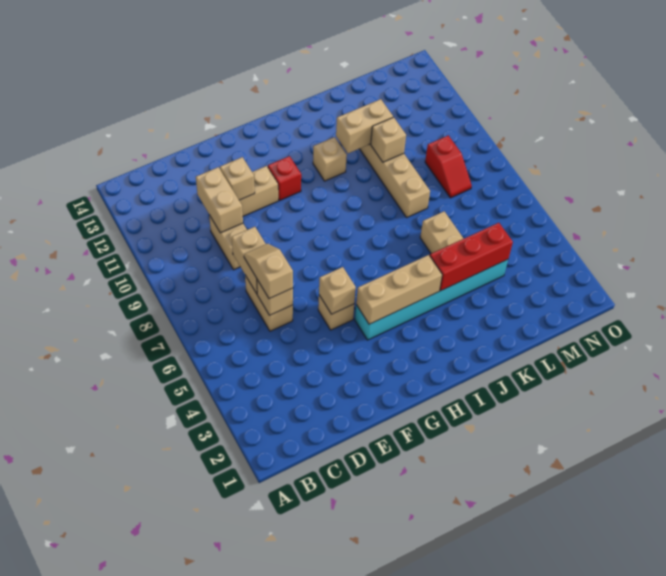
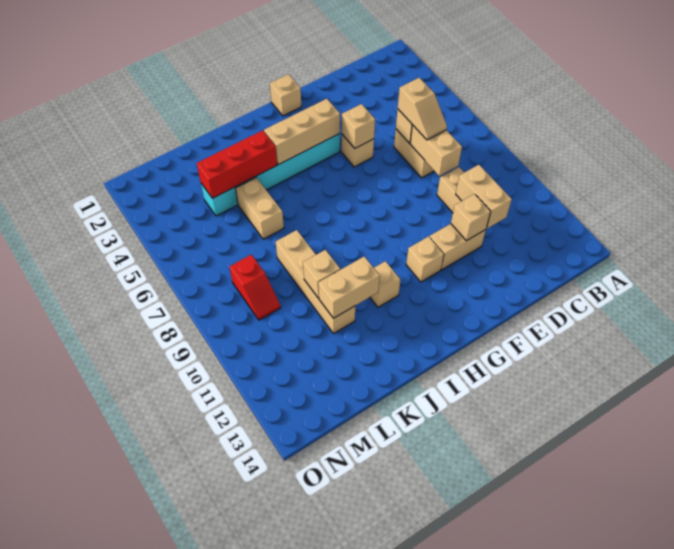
none -> tan brick G1 level 1
red brick G11 level 1 -> tan brick G11 level 1
red slope M8:M9 level 1 top 9 -> red slope M8:M9 level 1 top 8

